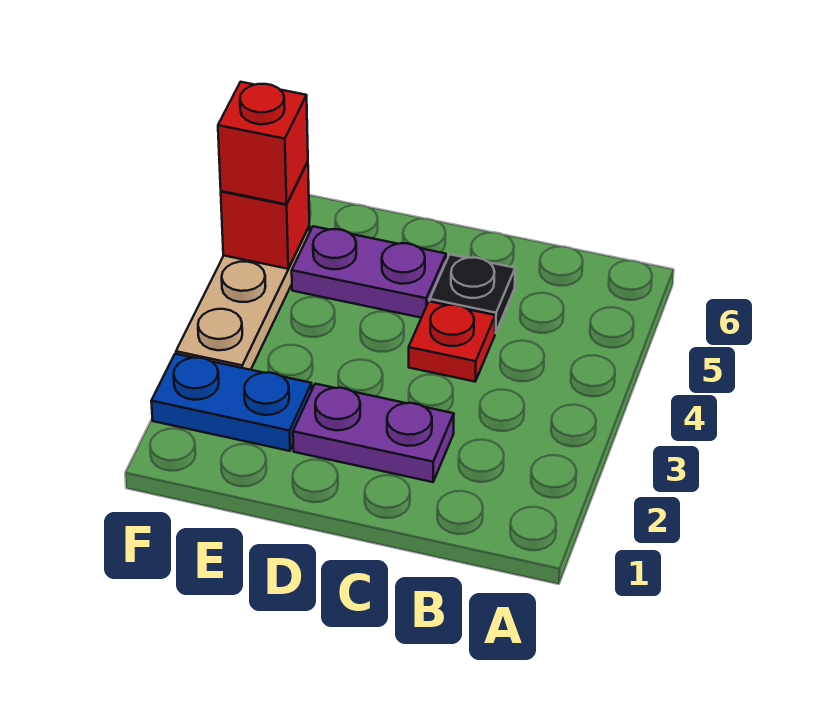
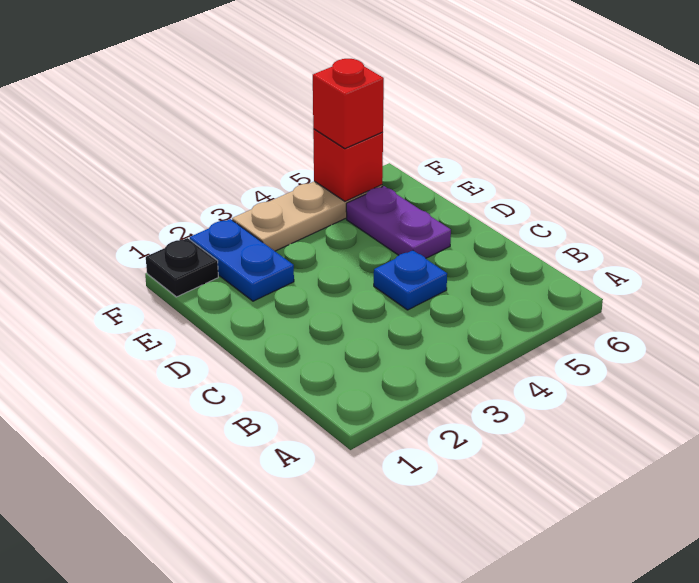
purple plate C2:D2 level 1 -> none
red plate C4 level 1 -> blue plate C4 level 1
black plate C5 level 1 -> black plate F1 level 1

